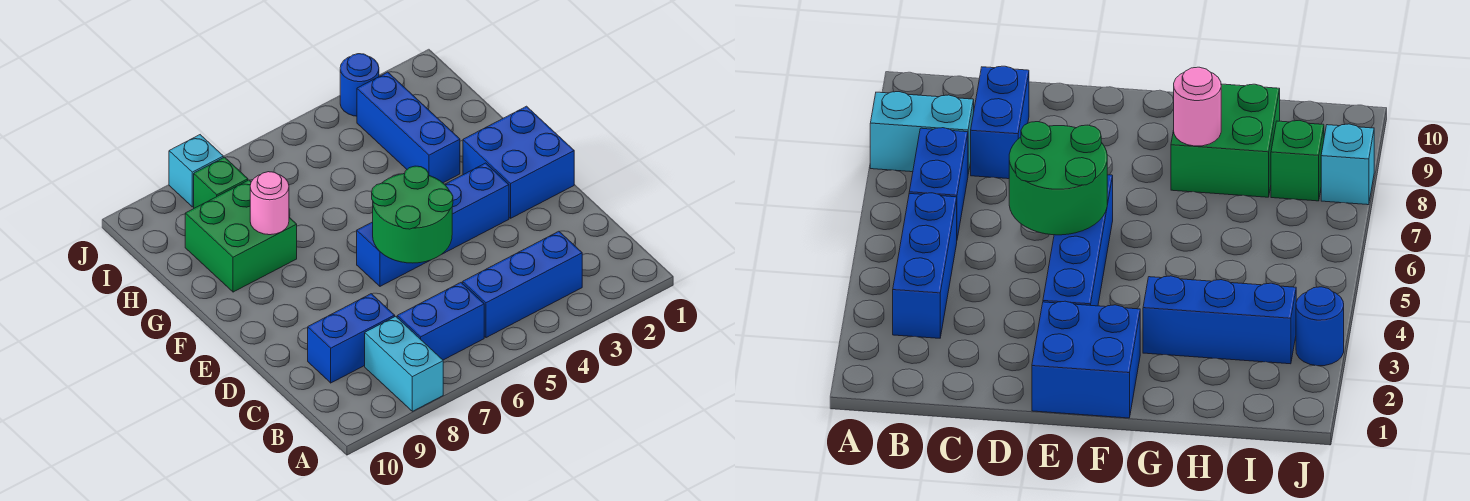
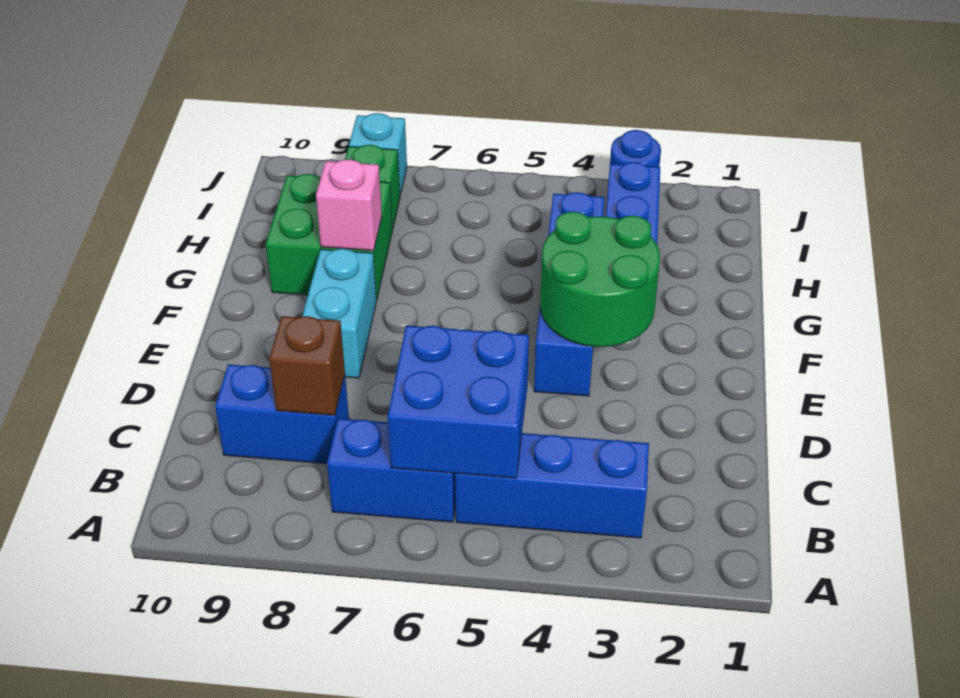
cyan brick A8:B8 level 1 -> cyan brick E8:F8 level 1
none -> brown brick C8 level 2
green round brick D5:E6 level 2 -> green round brick E3:F4 level 2
blue brick E1:F2 level 1 -> blue brick B5:C6 level 2
blue brick E3:E6 level 1 -> blue brick E4:H4 level 1
pink round brick G8 level 2 -> pink brick G8 level 2

